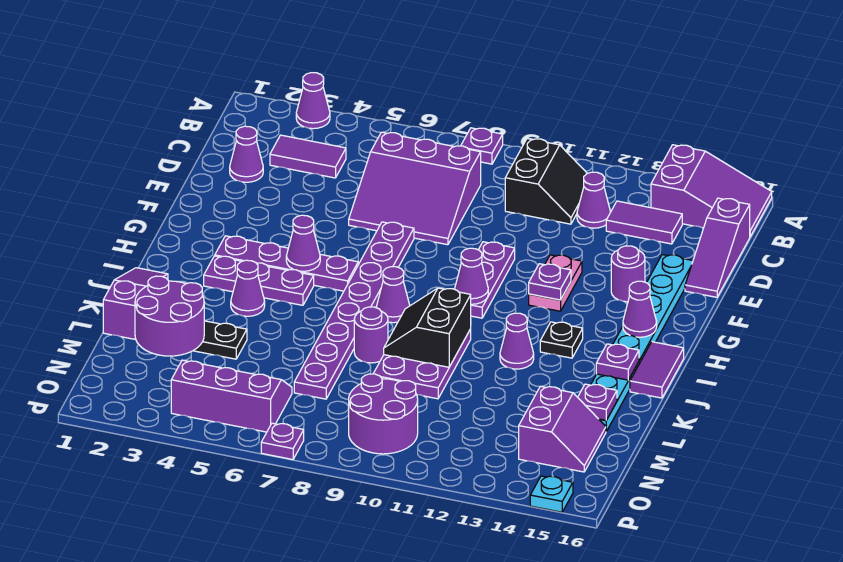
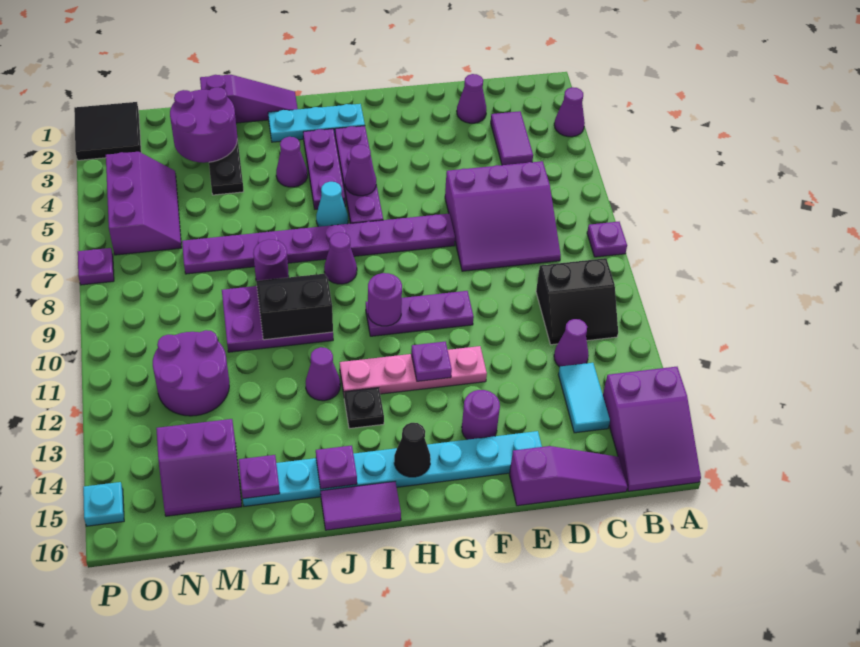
purple slope C6:E8 level 1 top C -> purple slope C6:E8 level 1 top 6
purple tile C13:C14 level 1 -> cyan tile C13:C14 level 1
purple slope C16:E16 level 1 top C -> purple slope C16:E16 level 1 top E
pink plate F12:G12 level 1 -> pink plate F12:I12 level 1
none -> cyan plate H2:J2 level 1
purple cone H10 level 2 -> purple round brick H10 level 2
purple cone H15 level 2 -> black cone H15 level 2
none -> cyan cone I6 level 1
purple round brick N9:O10 level 1 -> purple round brick M11:N12 level 1
none -> black tile O1:P2 level 1

